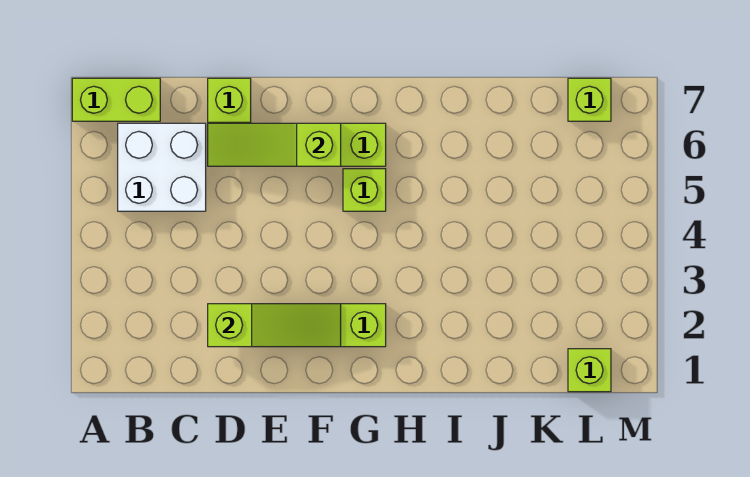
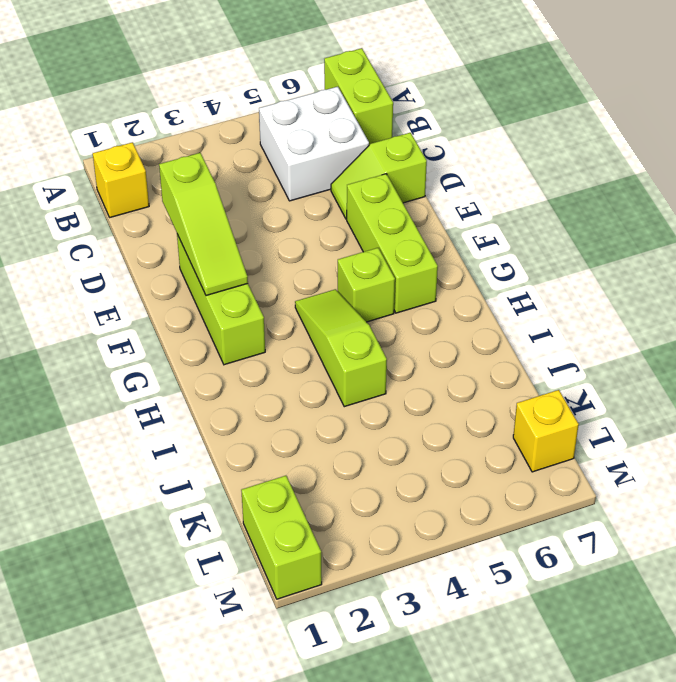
none -> yellow brick B1 level 1
lime slope D6:F6 level 2 top F -> lime slope G4:I4 level 1 top I
lime brick L1 level 1 -> lime brick L1:M1 level 1
lime brick L7 level 1 -> yellow brick L7 level 1

